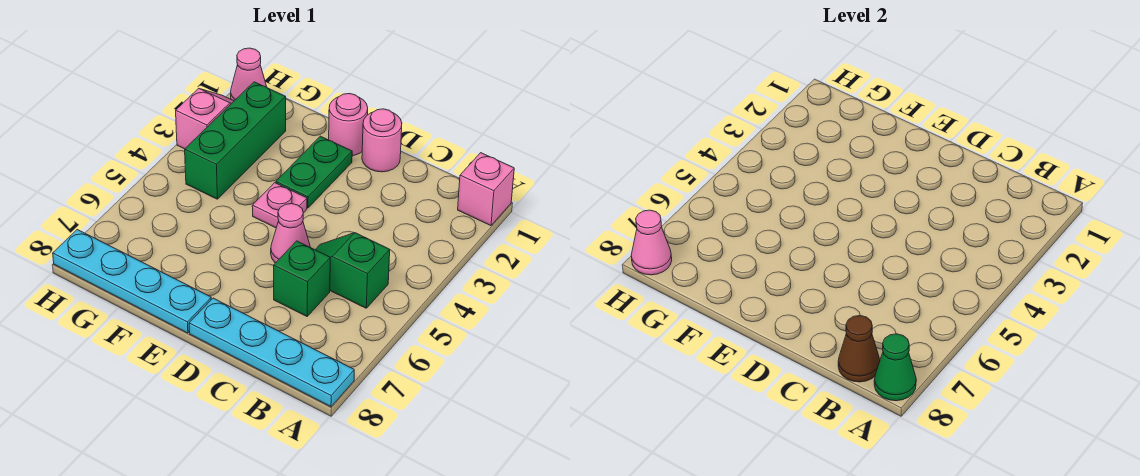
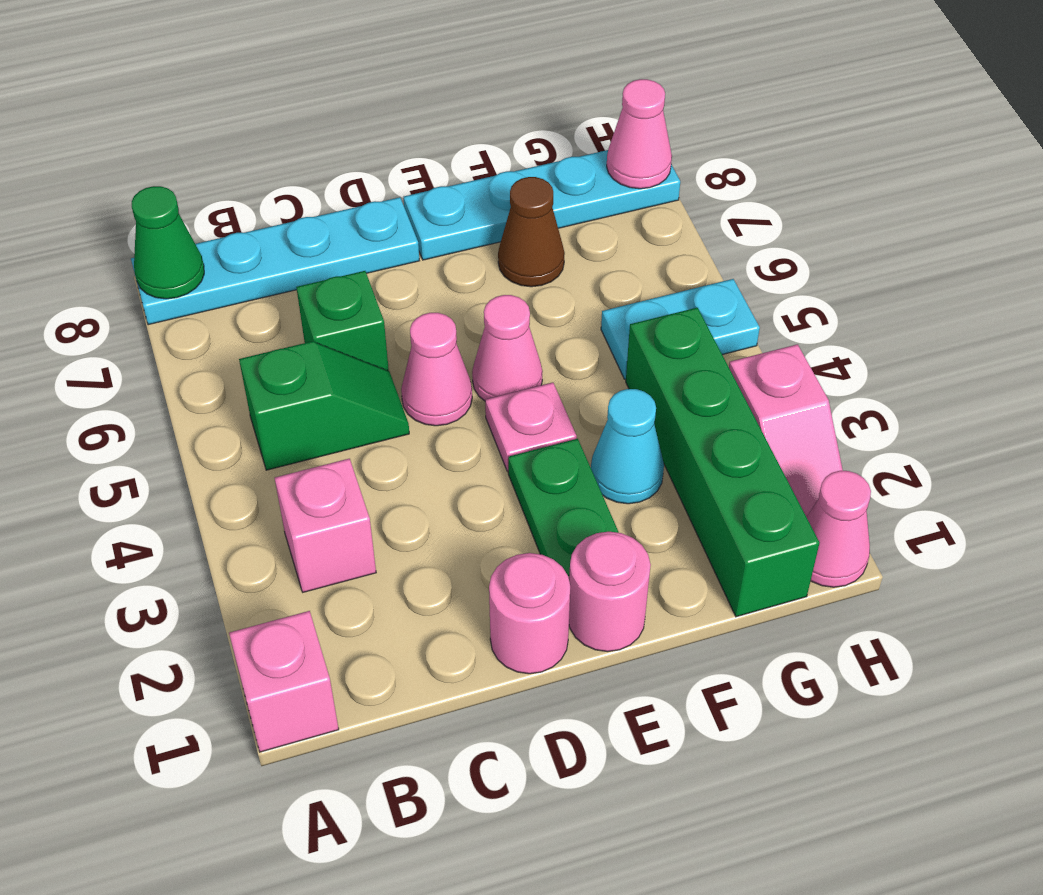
none -> pink brick B3 level 1
brown cone B8 level 2 -> brown cone F7 level 1
none -> pink cone E5 level 1
none -> cyan cone F3 level 1
green brick G2:G4 level 1 -> green brick G1:G4 level 1
none -> cyan plate G5:H5 level 1

